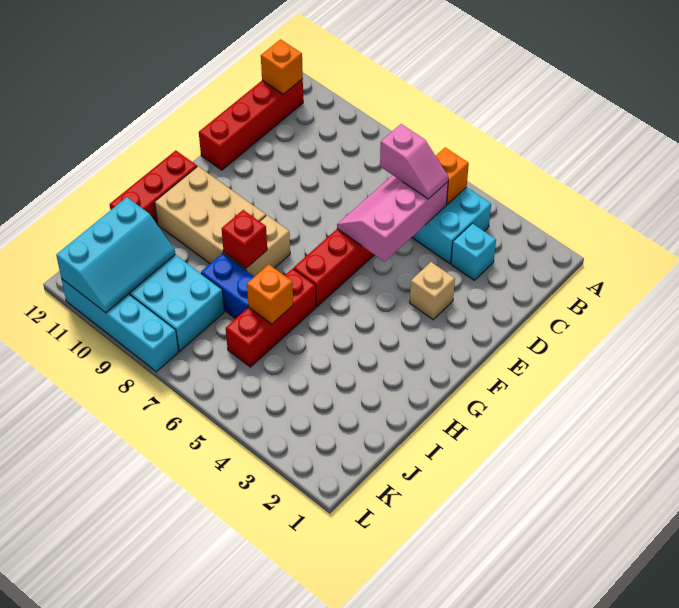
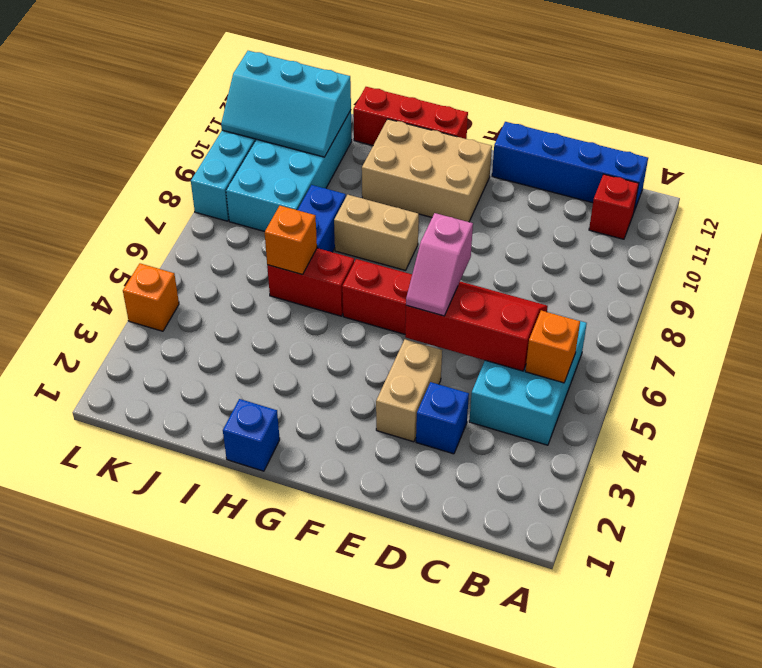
red brick B12:E12 level 1 -> blue brick B12:E12 level 1
orange brick B12 level 2 -> orange brick L4 level 1
cyan brick C3 level 1 -> none
pink slope C5:E6 level 2 top 5 -> red slope C5:E6 level 2 top 5
pink slope C5:C6 level 3 top 6 -> pink slope E5:E6 level 3 top 6
none -> blue brick D3 level 1
tan brick E3 level 1 -> tan brick E3:E4 level 1
tan brick G9:H11 level 1 -> tan brick F10:H11 level 1
none -> blue brick H1 level 1
red brick H6:J6 level 1 -> red brick H6:I6 level 1
red brick H8 level 2 -> red brick B11 level 1

